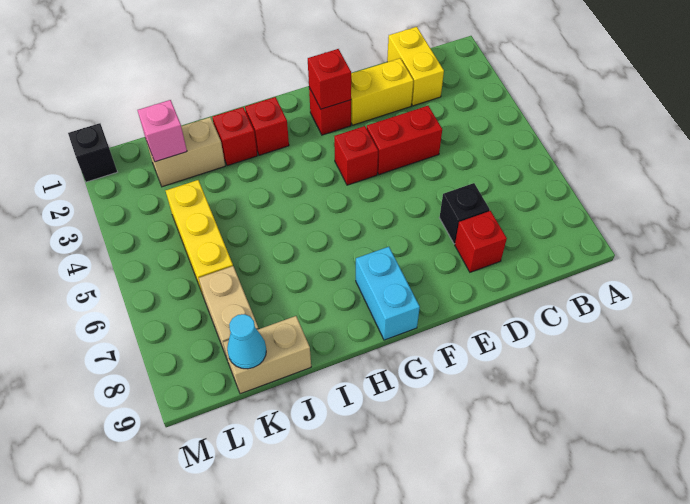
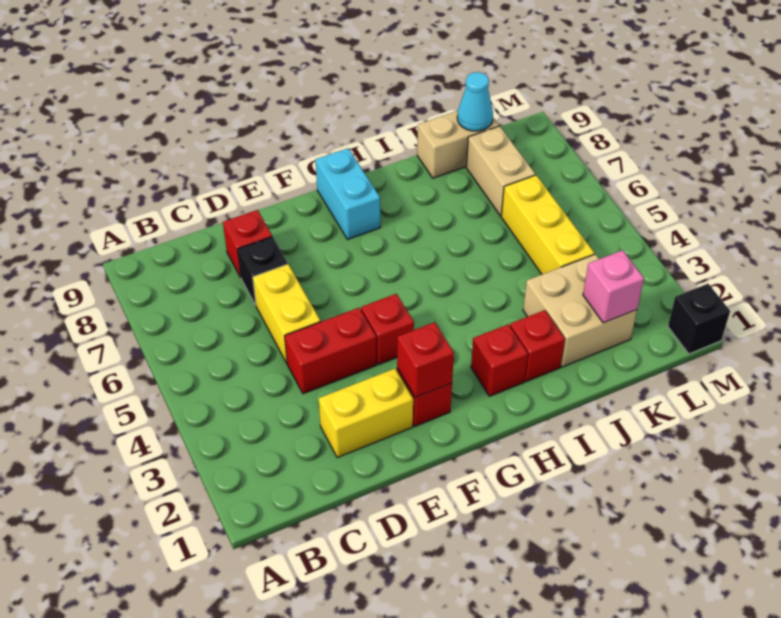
yellow brick C1:C2 level 1 -> yellow brick D5:D6 level 1
tan brick J2:K2 level 1 -> tan brick J2:K3 level 1

